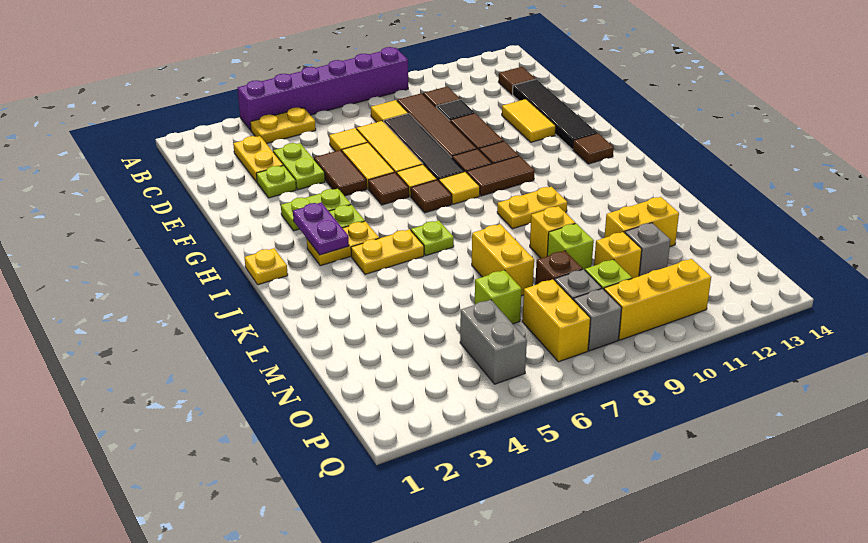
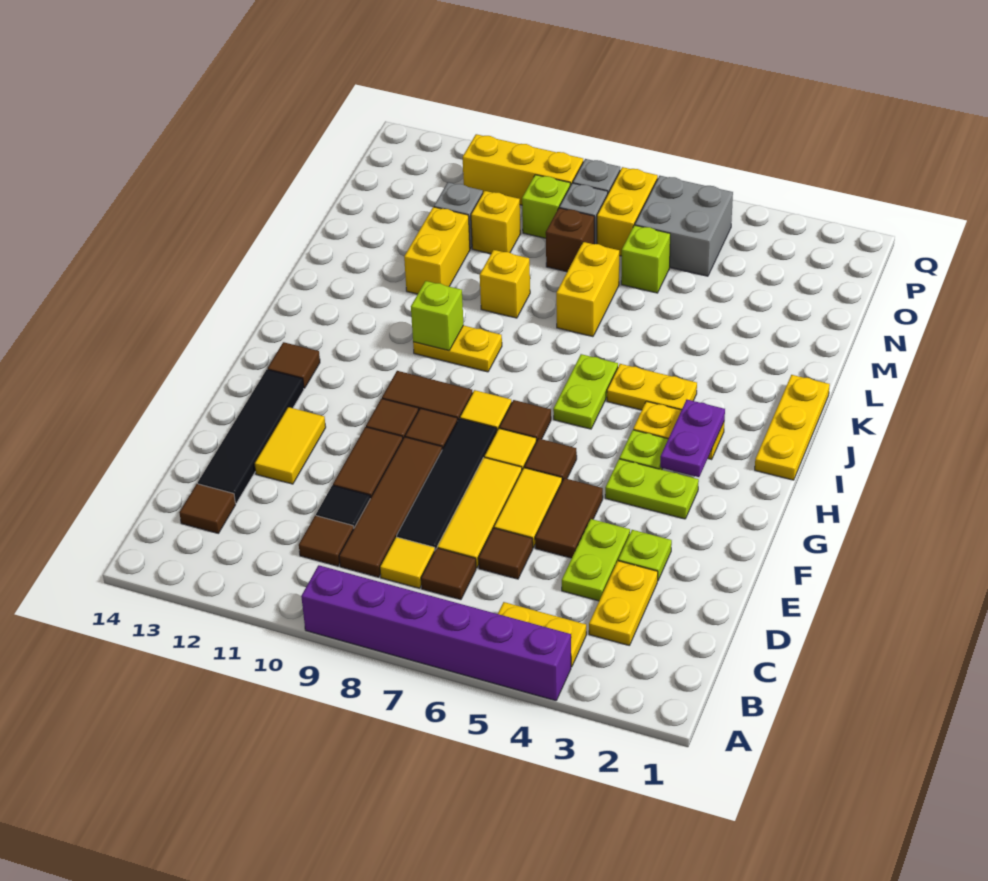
none -> brown tile C7 level 1
yellow tile D6 level 1 -> brown tile D6 level 1
yellow plate I1 level 1 -> yellow plate I1:K1 level 1
lime plate J6 level 1 -> lime plate I6:J6 level 1
lime brick M9 level 1 -> lime brick J10 level 2
yellow brick M11:M12 level 1 -> yellow brick L11:M11 level 1
grey brick O5:P5 level 1 -> grey brick O5:P6 level 1

